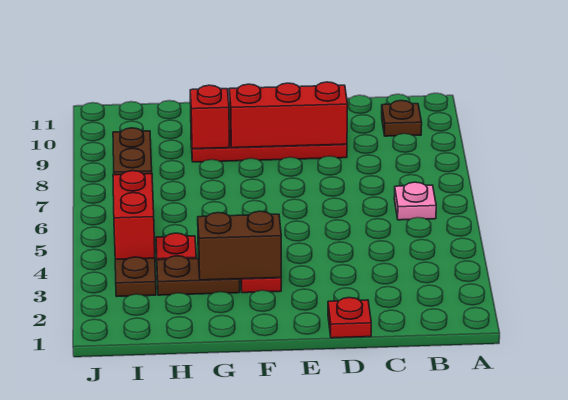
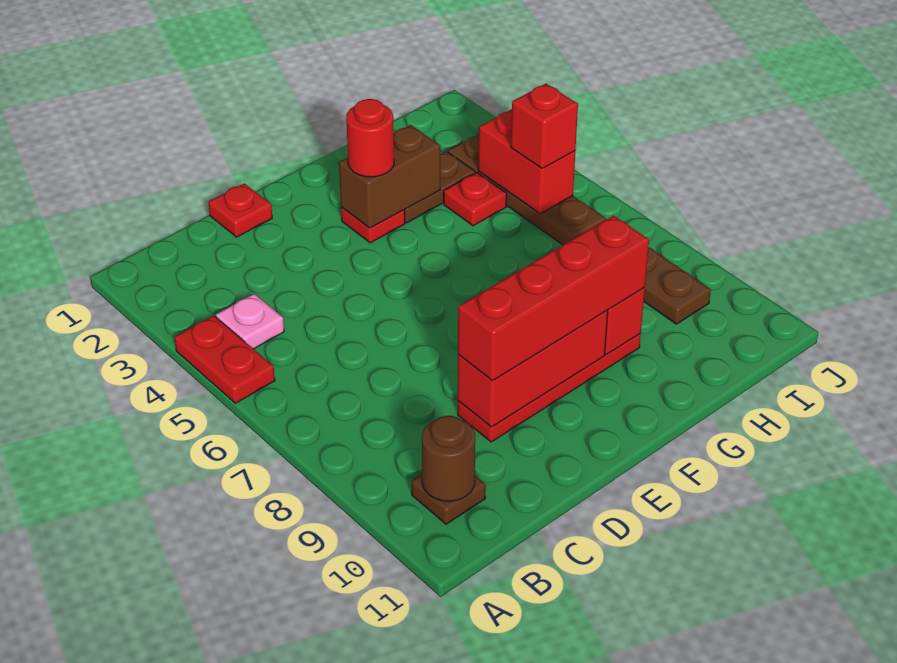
none -> red plate A4:A5 level 1
pink plate B6 level 1 -> pink plate B4 level 1
none -> brown round brick B10 level 2
none -> red brick D9:G9 level 3
none -> red round brick F3 level 3
none -> red brick I5 level 3

